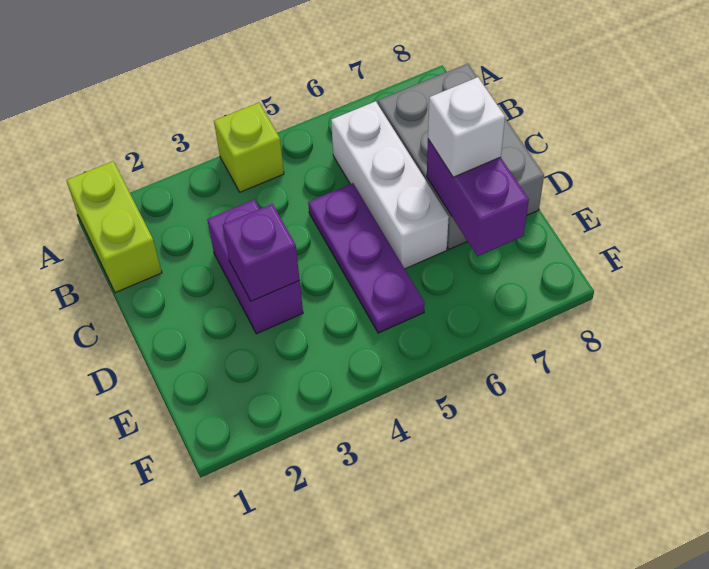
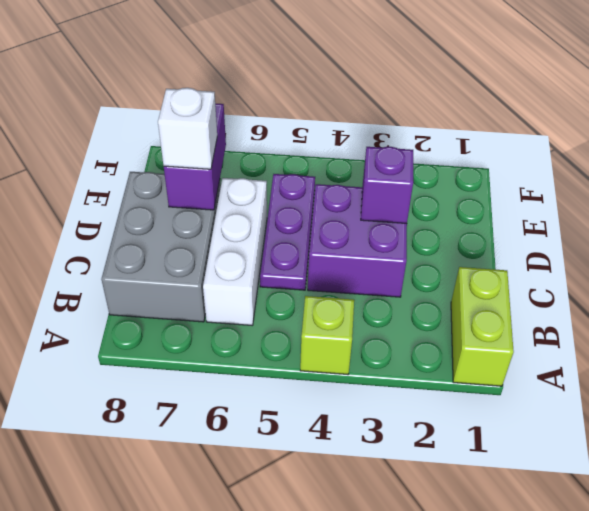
purple brick C3:D3 level 1 -> purple brick C3:D4 level 1

